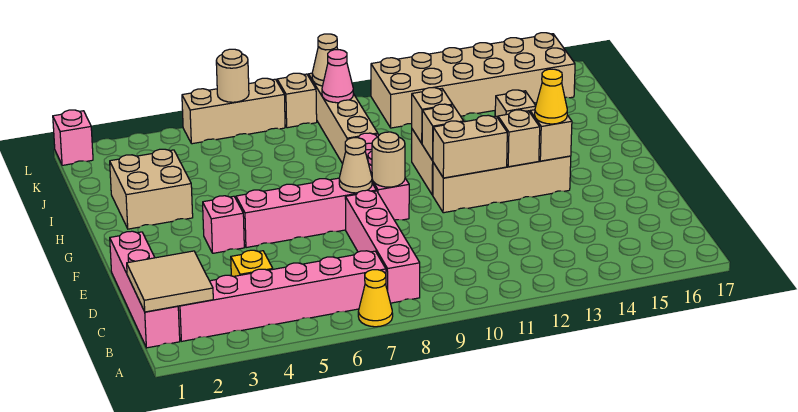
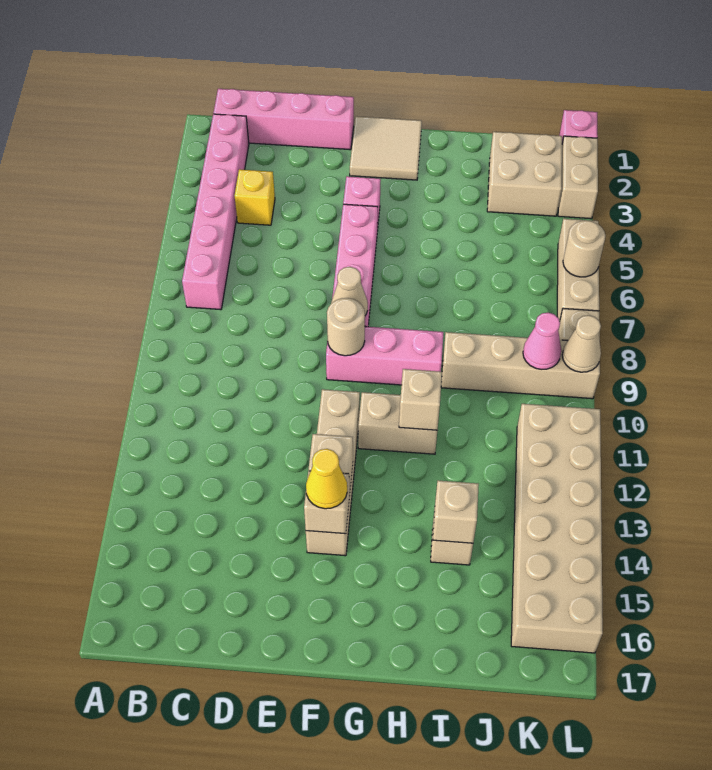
yellow cone A7 level 1 -> none
tan tile B1:C2 level 2 -> tan tile F1:G2 level 1
pink brick B8:E8 level 1 -> none
tan brick F11:F12 level 2 -> tan brick L2:L3 level 1
tan brick G11 level 2 -> tan brick I14 level 2
tan brick H2:I3 level 1 -> tan brick J2:K3 level 1

